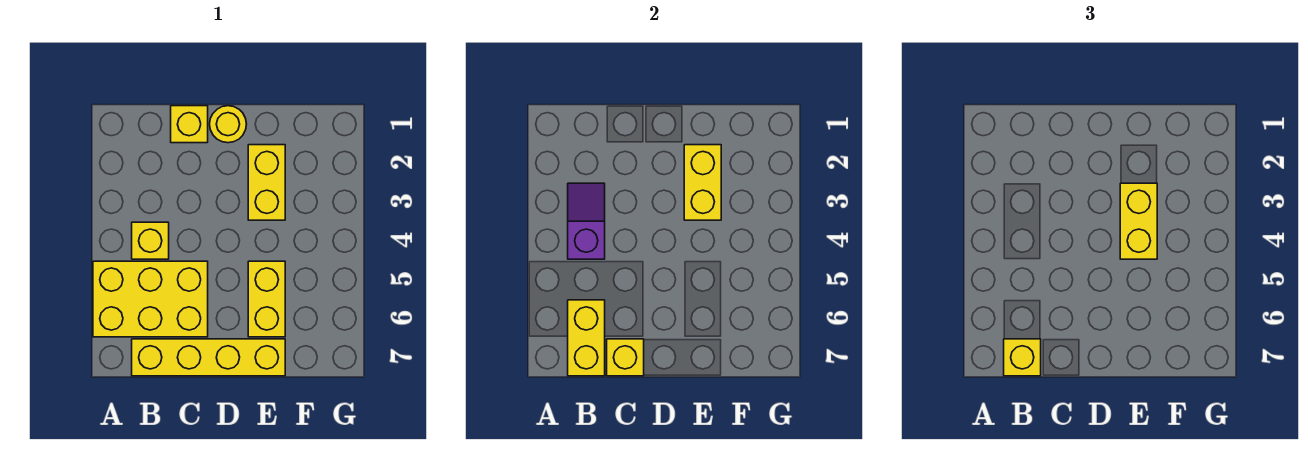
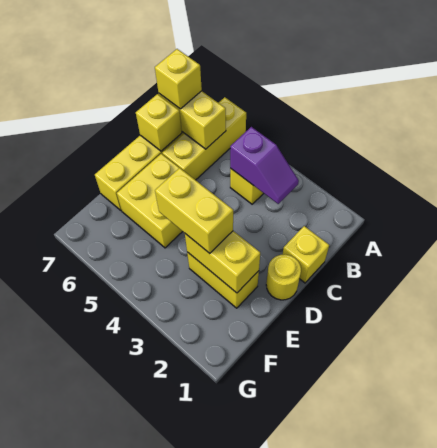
yellow brick A5:C6 level 1 -> yellow brick A6:C6 level 1
yellow brick E5:E6 level 1 -> yellow brick D5:E6 level 1

